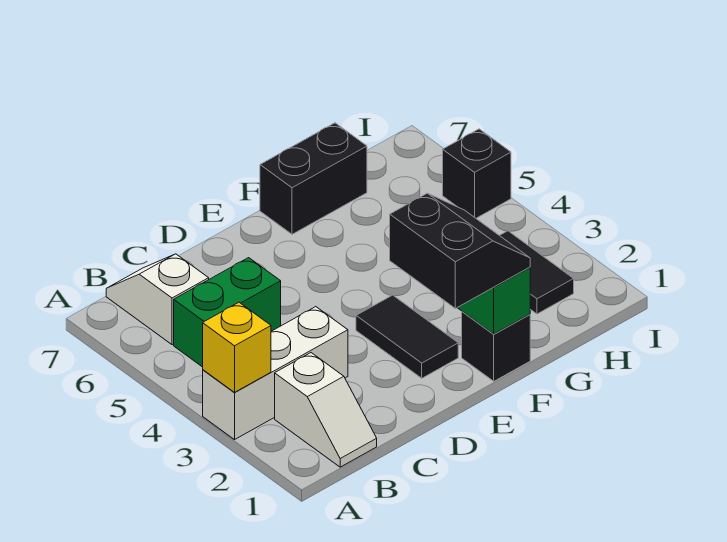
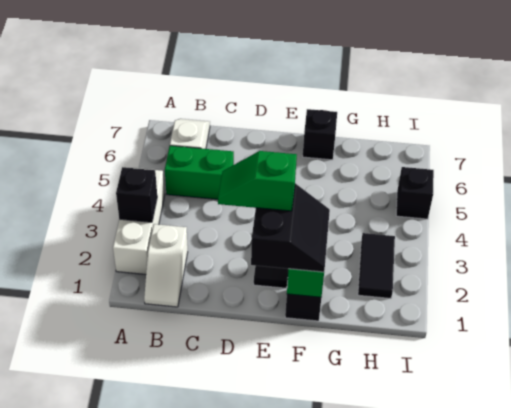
white brick A3:C3 level 1 -> white brick A2:A4 level 1
yellow brick A3 level 2 -> black brick A3 level 2
none -> green slope D2:E2 level 4 top E
black brick F7:G7 level 1 -> black brick F7 level 1

